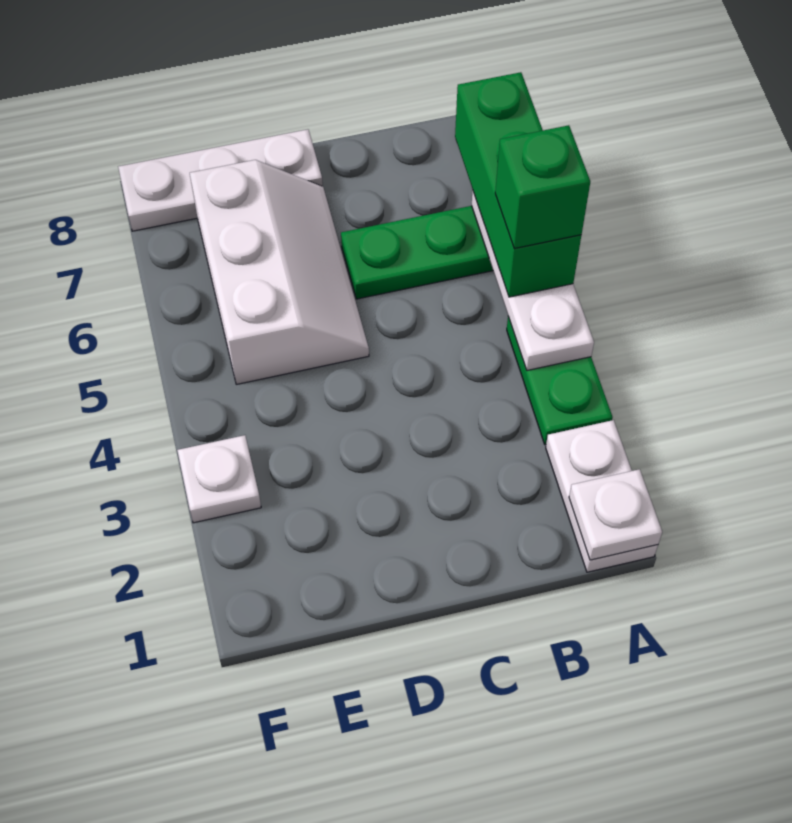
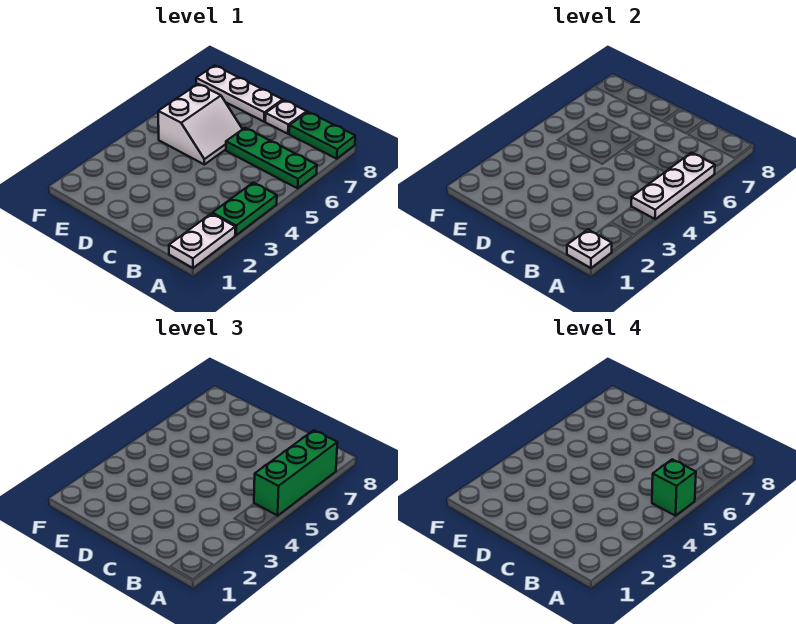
none -> green plate A8:B8 level 1
white slope D5:E7 level 1 top E -> white slope D5:E6 level 1 top E
white plate F3 level 1 -> white plate C8 level 1

